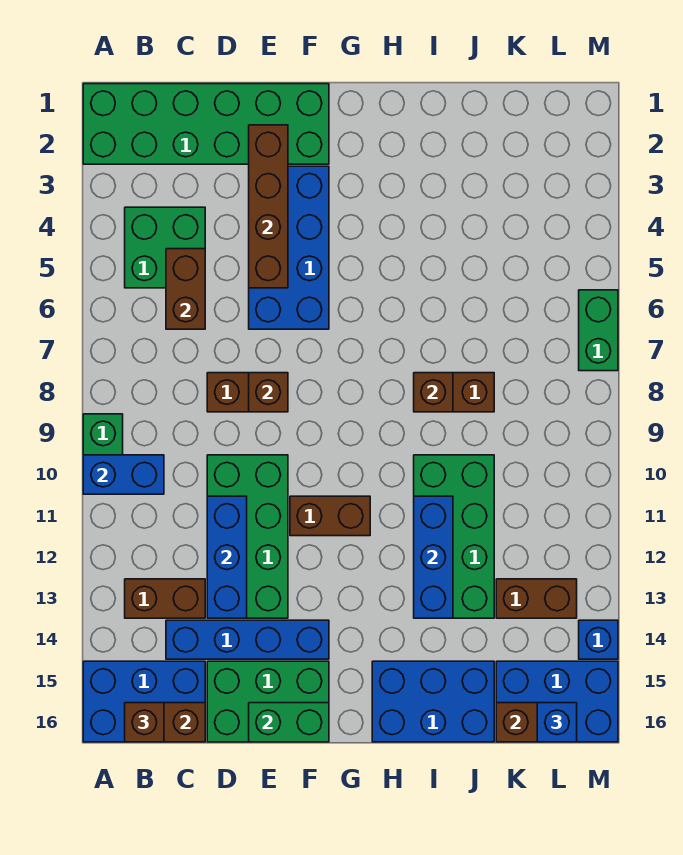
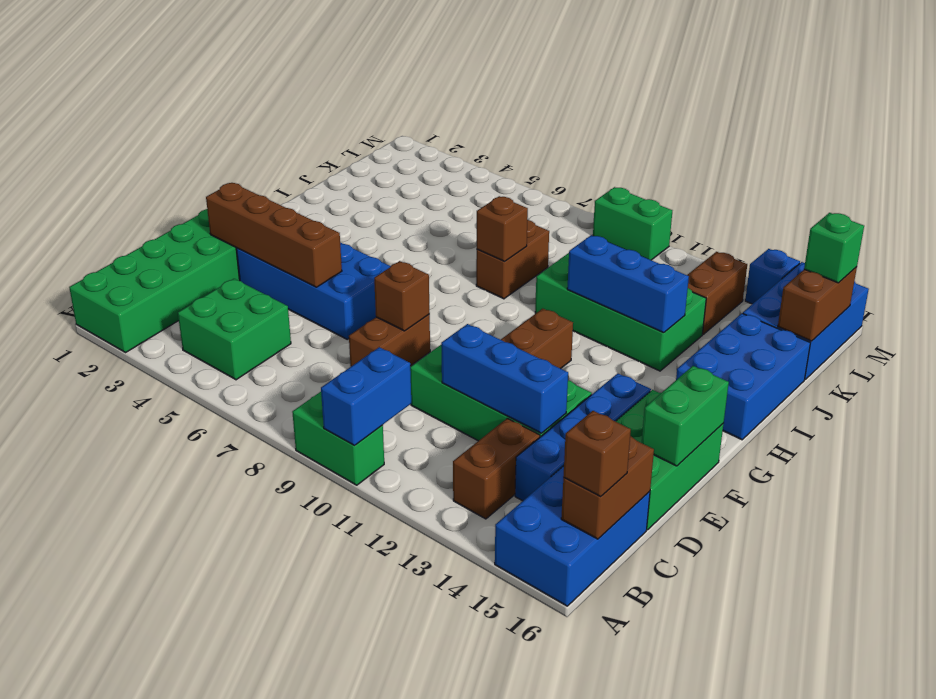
brown brick C5:C6 level 2 -> none
blue brick L16 level 3 -> green brick L16 level 3
green brick M6:M7 level 1 -> green brick M9:M10 level 1

